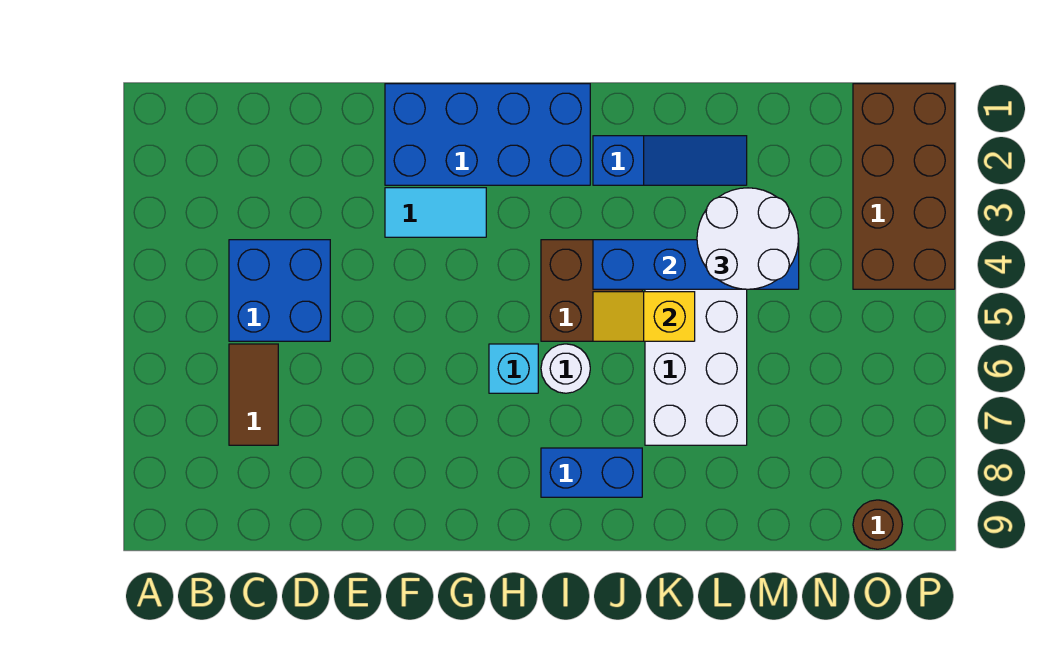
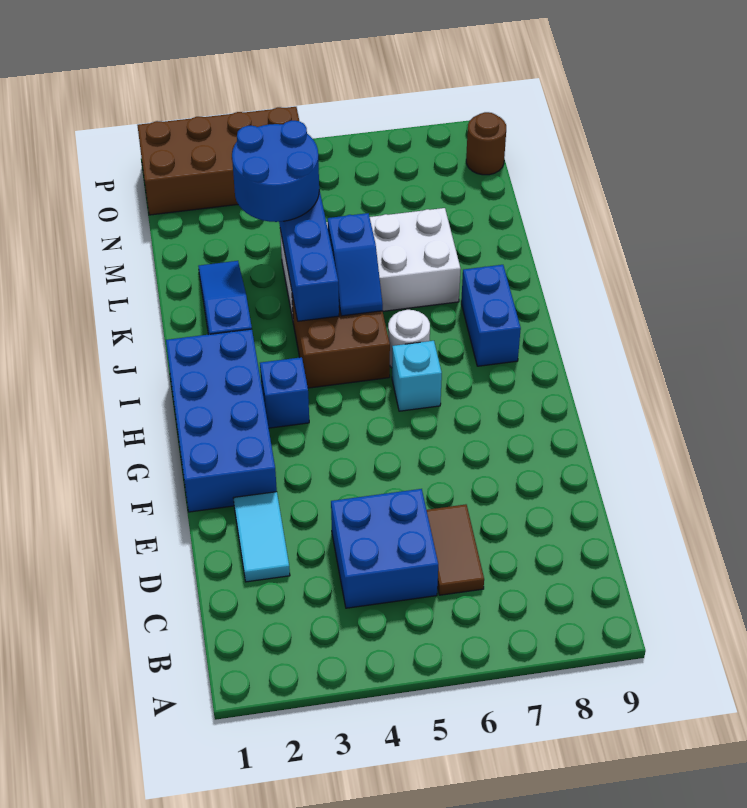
brown tile C6:C7 level 1 -> brown tile C6:D6 level 1
cyan tile F3:G3 level 1 -> cyan tile D2:E2 level 1
none -> blue brick H3 level 1
yellow slope J5:K5 level 2 top K -> blue slope J5:K5 level 2 top K
white round brick L3:M4 level 3 -> blue round brick L3:M4 level 3

